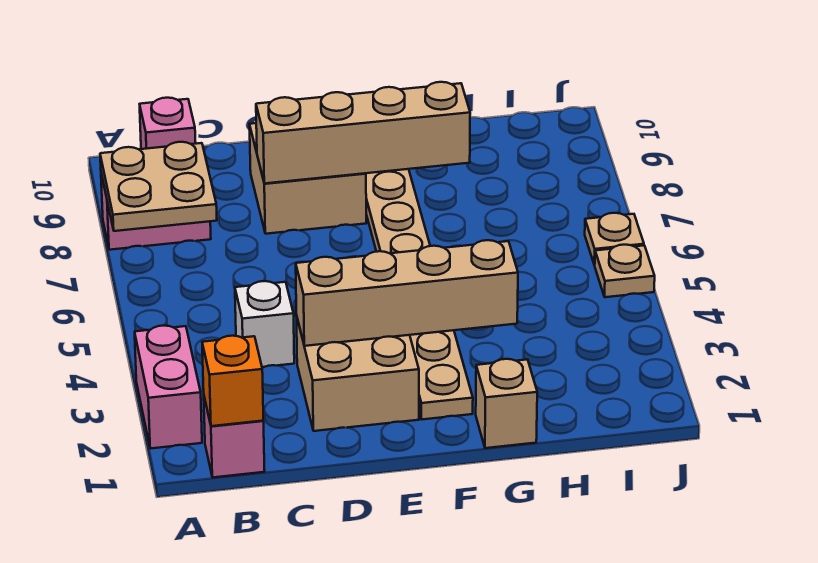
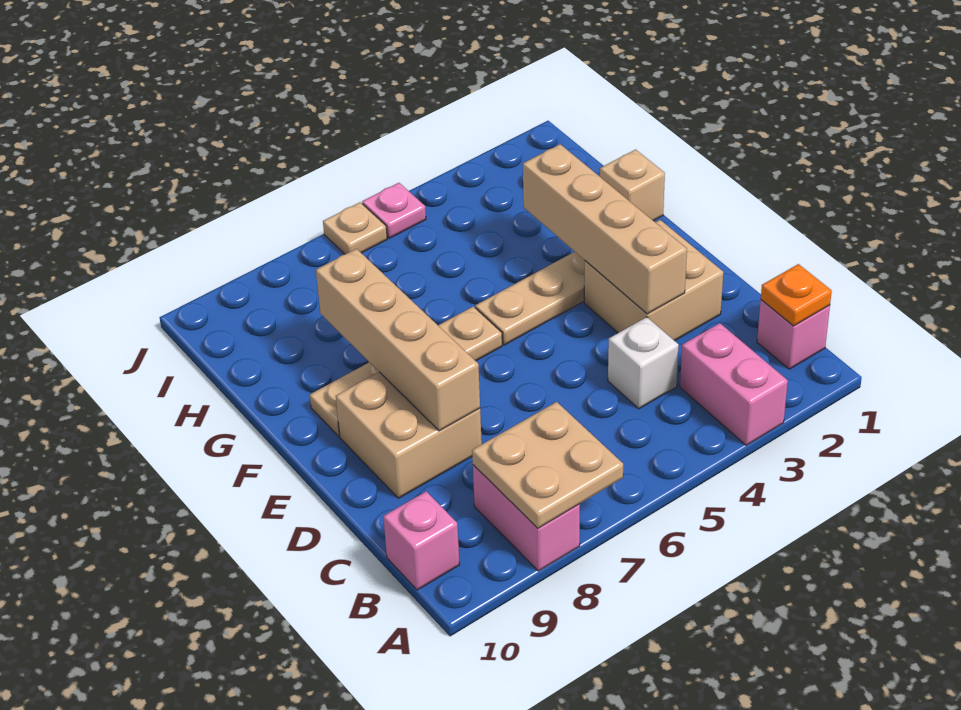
pink brick A2:A3 level 1 -> pink brick A3:B3 level 1
orange brick B1 level 2 -> orange plate B1 level 2
tan plate J5 level 1 -> pink plate J5 level 1

